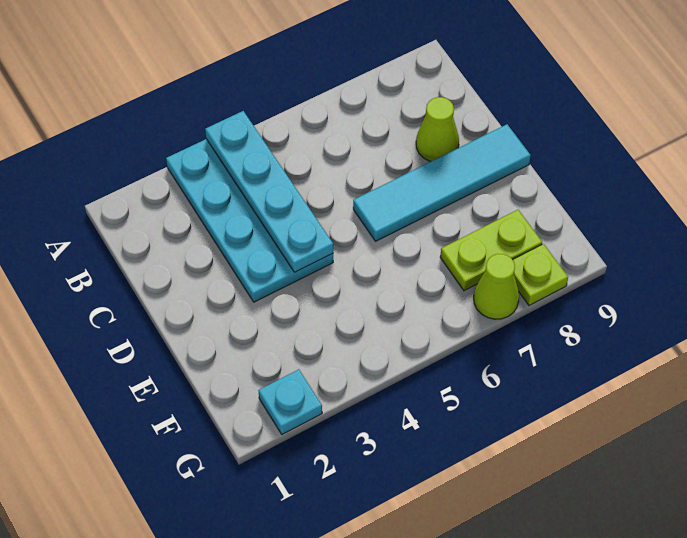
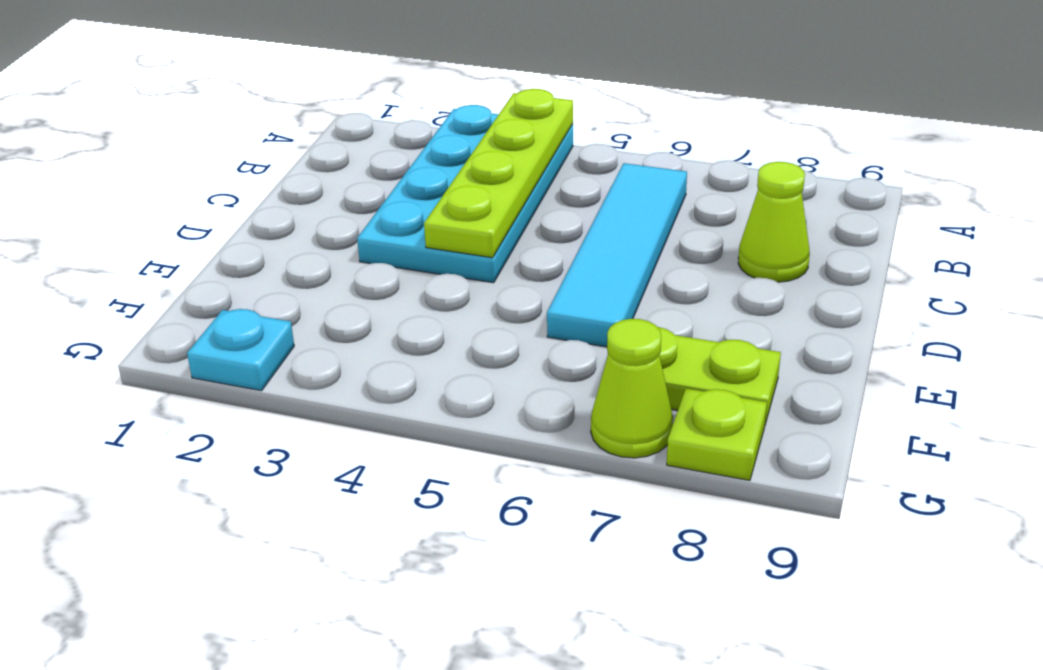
cyan plate A4:D4 level 2 -> lime plate A4:D4 level 2
cyan tile D6:D9 level 1 -> cyan tile B6:E6 level 1

